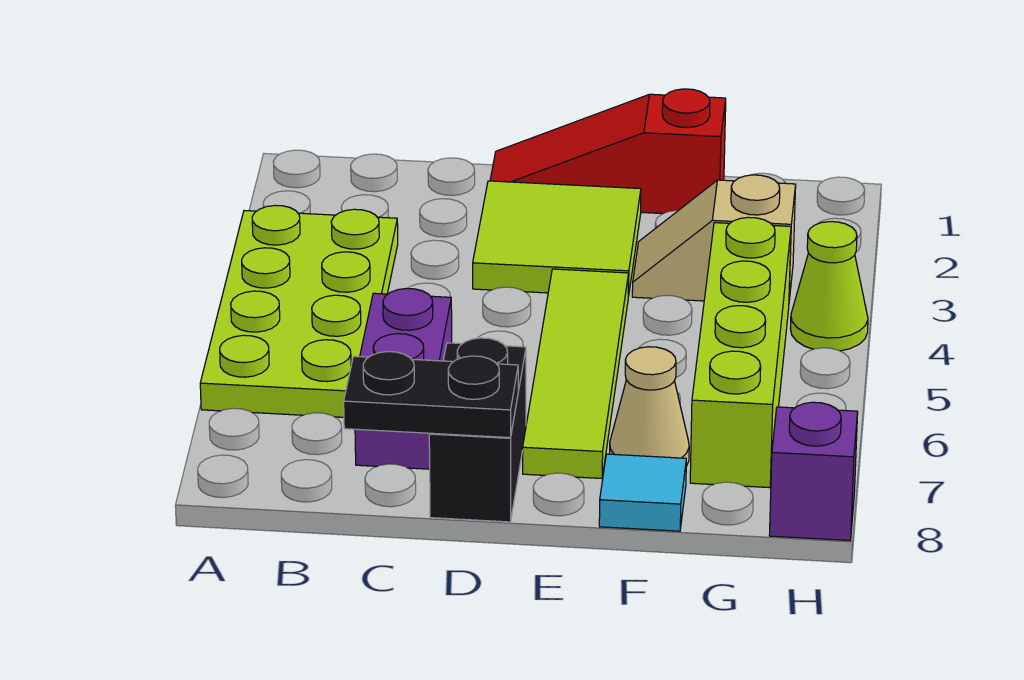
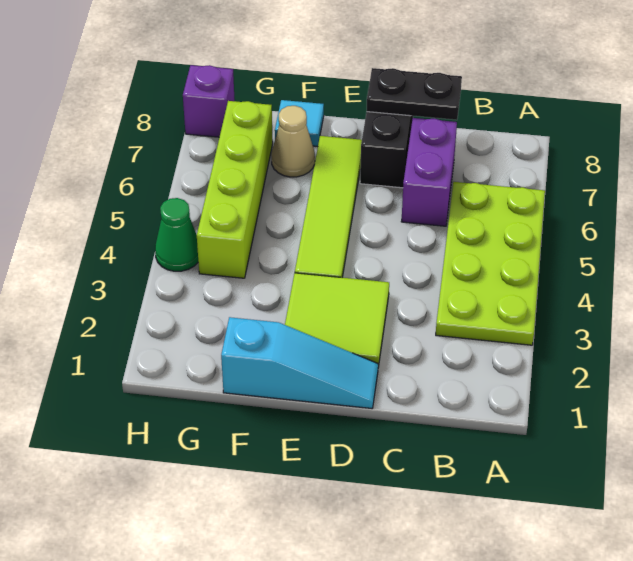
red slope D1:F1 level 1 top F -> cyan slope D1:F1 level 1 top F
tan slope F3:G3 level 1 top G -> none
lime cone H4 level 1 -> green cone H4 level 1

